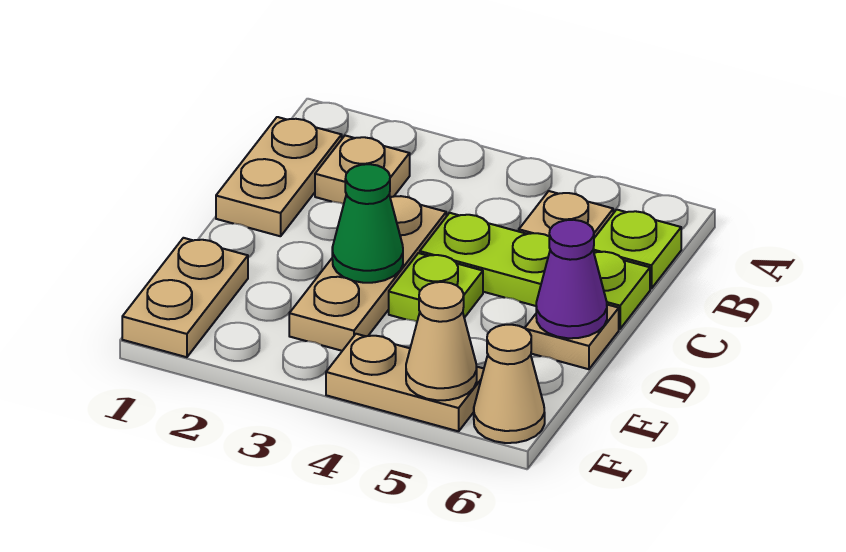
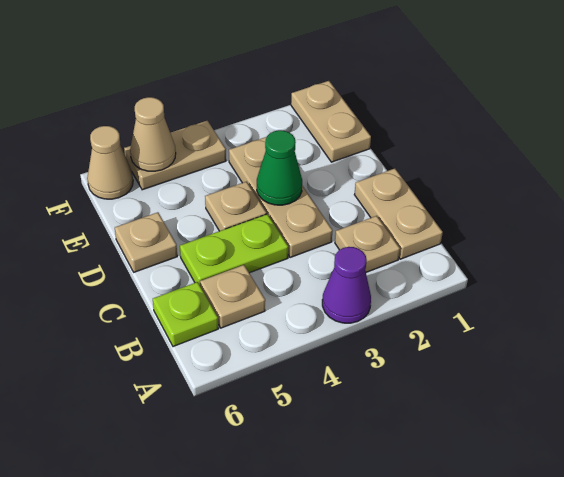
lime plate C4:C6 level 1 -> lime plate C4:C5 level 1
lime plate D4 level 1 -> tan plate D4 level 1
purple cone D6 level 2 -> purple cone A3 level 1

